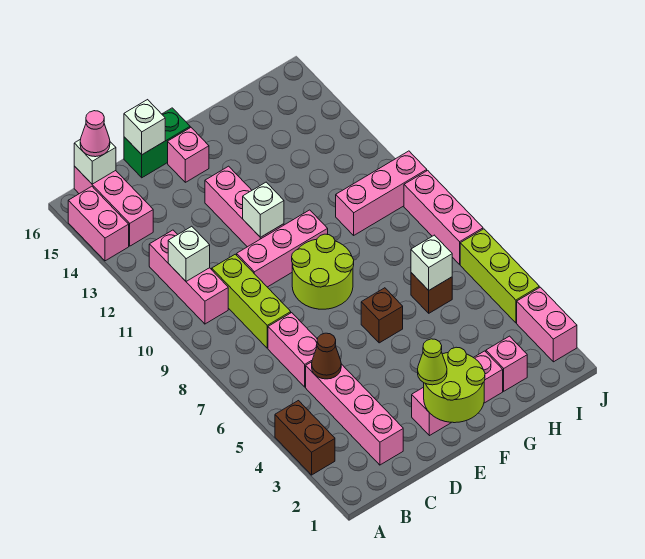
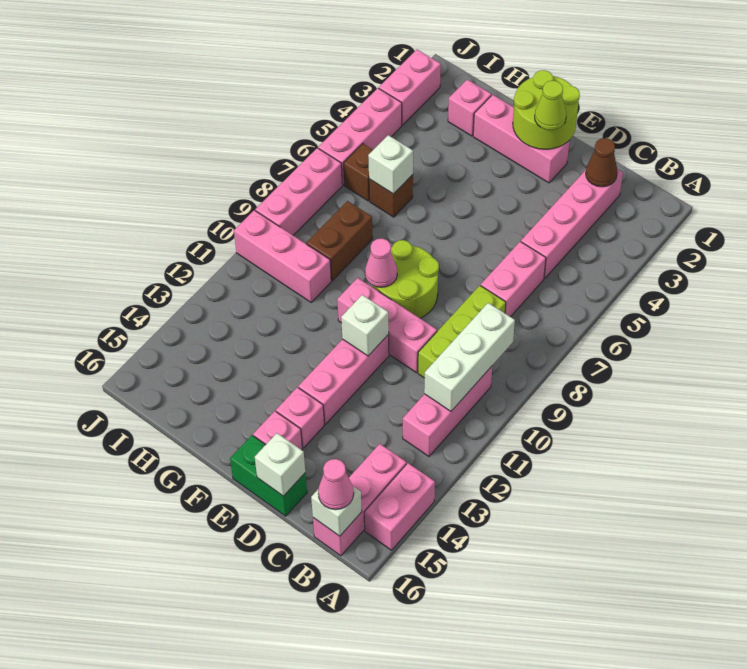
brown brick A3:A4 level 1 -> brown brick H8:H9 level 1
white brick B11 level 2 -> white brick B9:B11 level 2
brown cone C5 level 2 -> brown cone C2 level 2
none -> pink brick E14 level 1
brown brick F6 level 1 -> brown brick I6 level 1
none -> pink cone F9 level 2
lime brick J4:J6 level 1 -> pink brick J4:J6 level 1

